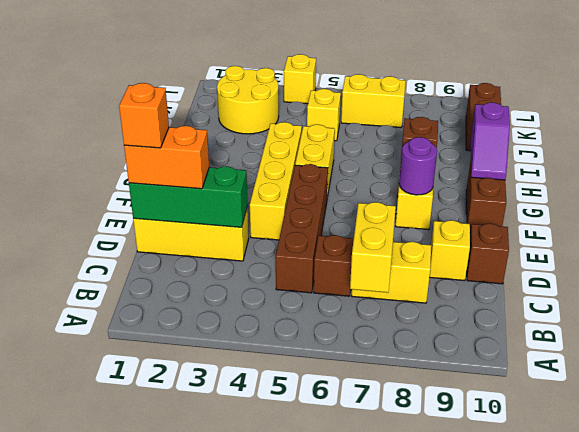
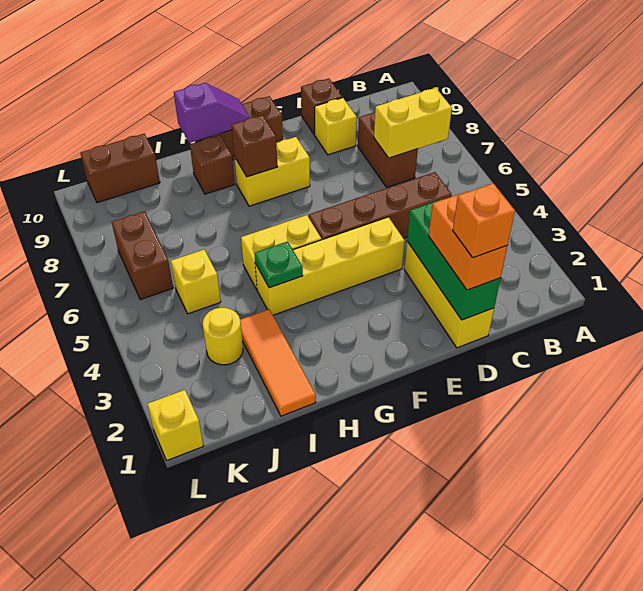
brown brick C6 level 1 -> brown brick H9 level 1
yellow brick C7:C8 level 1 -> brown brick C7:C8 level 1
purple round brick F8 level 2 -> none
none -> green plate H4 level 2
none -> orange tile I1:I3 level 1
yellow round brick J2:K3 level 1 -> yellow round brick J3 level 1
yellow brick K6:K7 level 1 -> brown brick K6:K7 level 1
yellow brick L4 level 1 -> yellow brick L1 level 1

